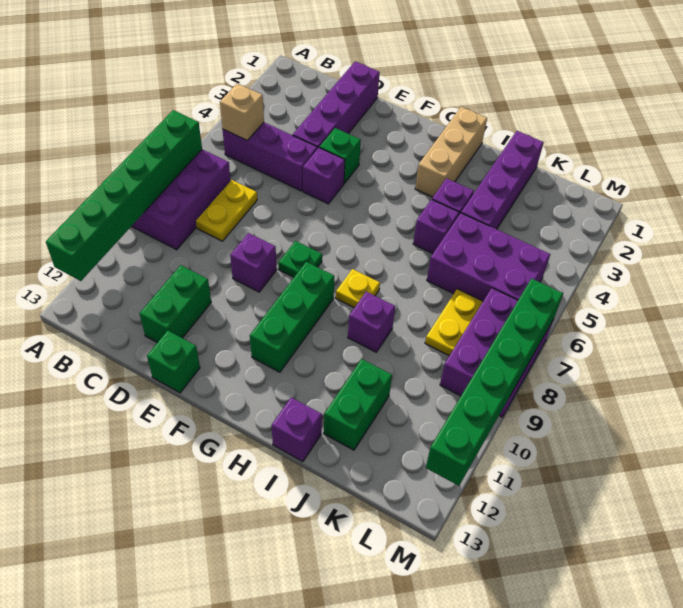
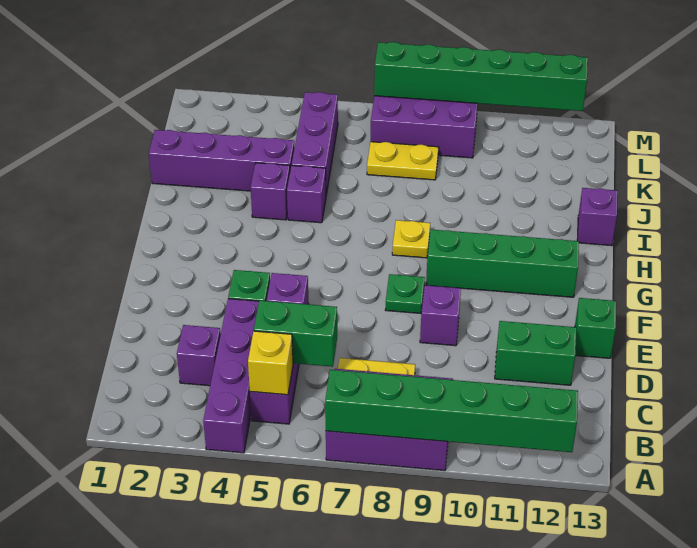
tan brick B5 level 2 -> yellow brick B5 level 2
purple brick D1:D4 level 1 -> purple brick A4:D4 level 1
green brick G9:G11 level 1 -> green brick G9:G12 level 1
tan brick H1:H3 level 1 -> none
purple brick I9 level 1 -> purple brick C3 level 1
purple brick J5:L6 level 1 -> purple brick J5:L5 level 1
green brick J11:J12 level 1 -> green brick C5:C6 level 2

